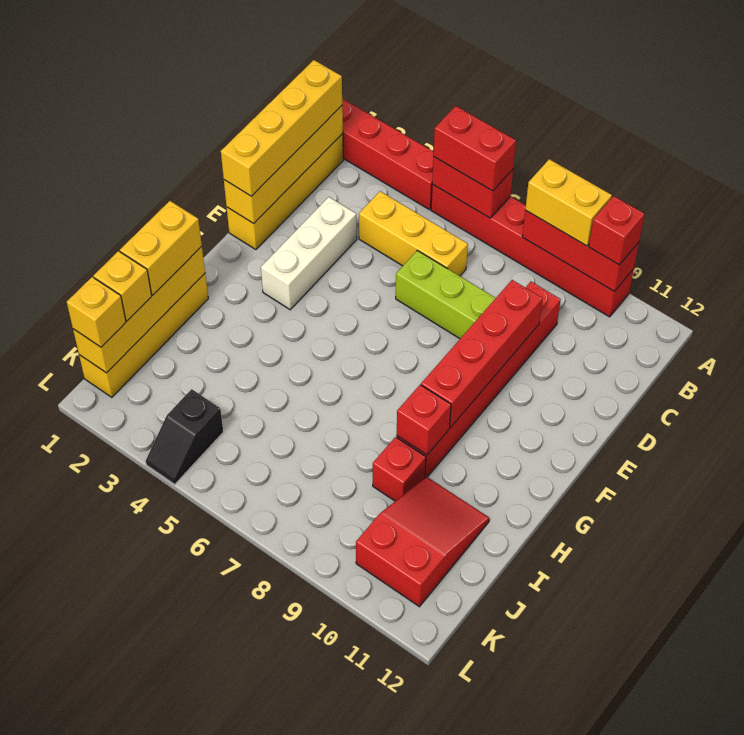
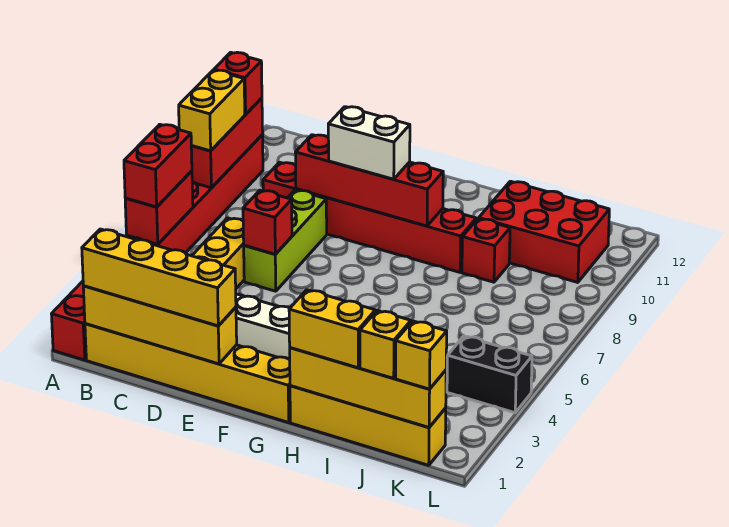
yellow brick B1:E1 level 1 -> yellow brick B1:G1 level 1
none -> white brick E9:F9 level 3
red brick H9 level 2 -> red brick D6 level 2
red slope I10:K11 level 1 top K -> red brick I10:K11 level 1
black slope K4:L4 level 1 top K -> black brick K4:L4 level 1

